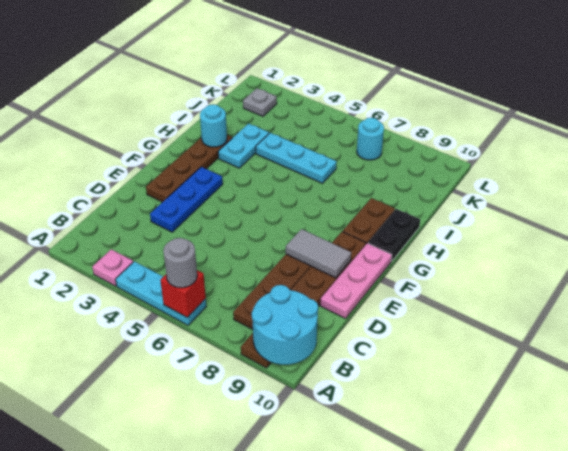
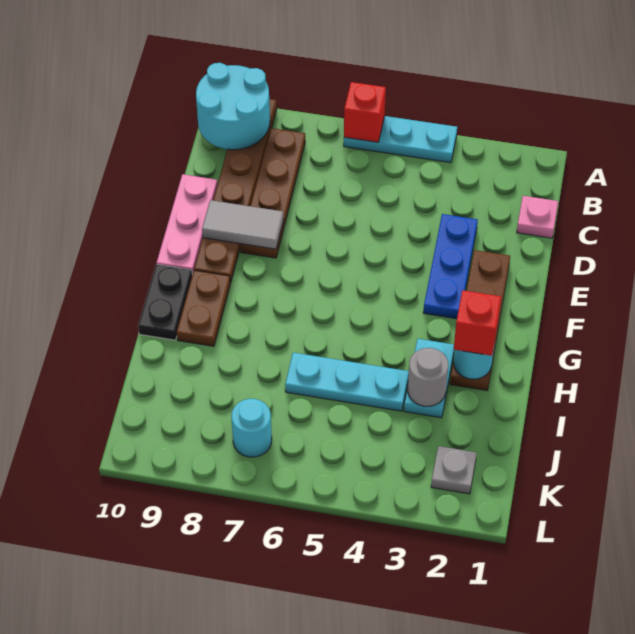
pink plate A3 level 1 -> pink plate C1 level 1
grey round brick A6 level 3 -> grey round brick I3 level 2
none -> red brick H2 level 3

